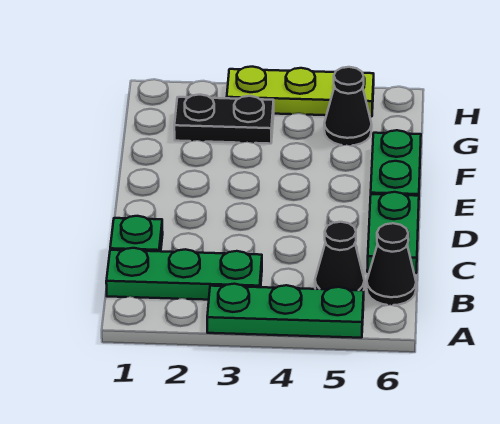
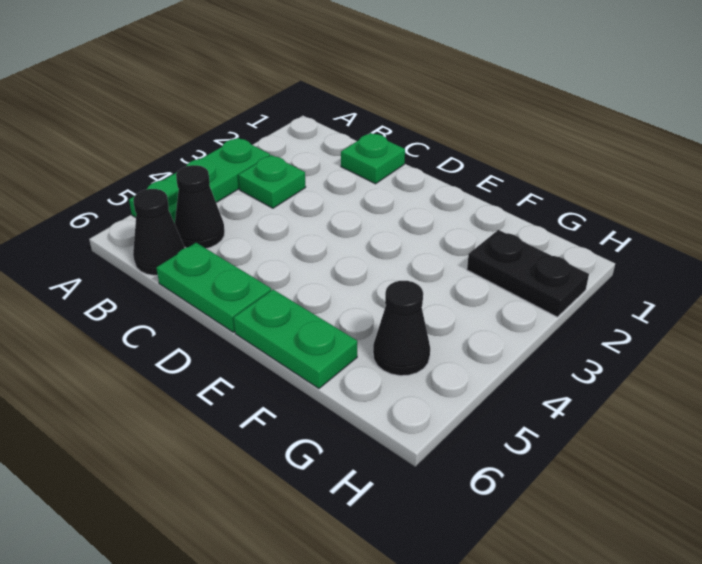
green plate B1:B3 level 1 -> green plate B3 level 1
black plate G2:G3 level 1 -> black plate G2:H2 level 1
lime plate H3:H5 level 1 -> none

